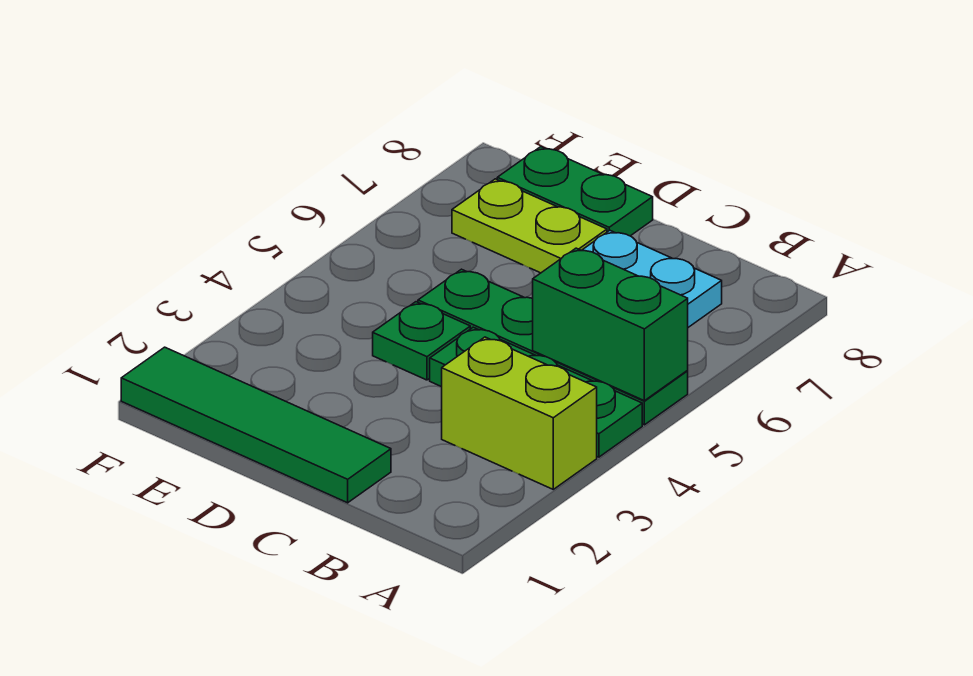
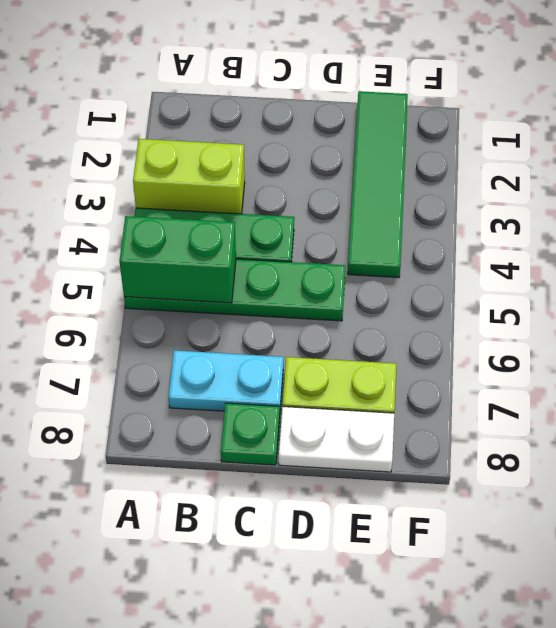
green tile C1:F1 level 1 -> green tile E1:E4 level 1
green plate D4 level 1 -> green plate C8 level 1
green plate D8:E8 level 1 -> white plate D8:E8 level 1

